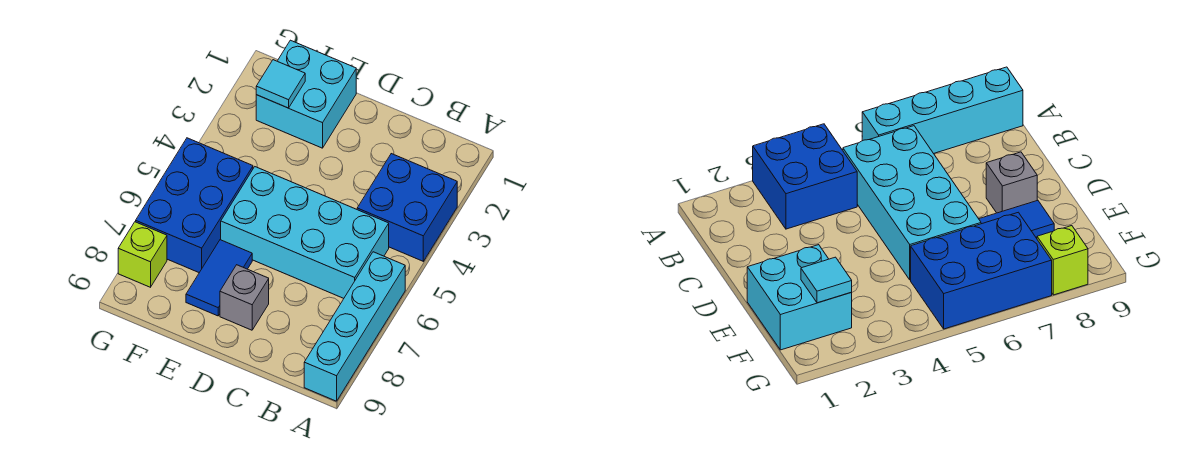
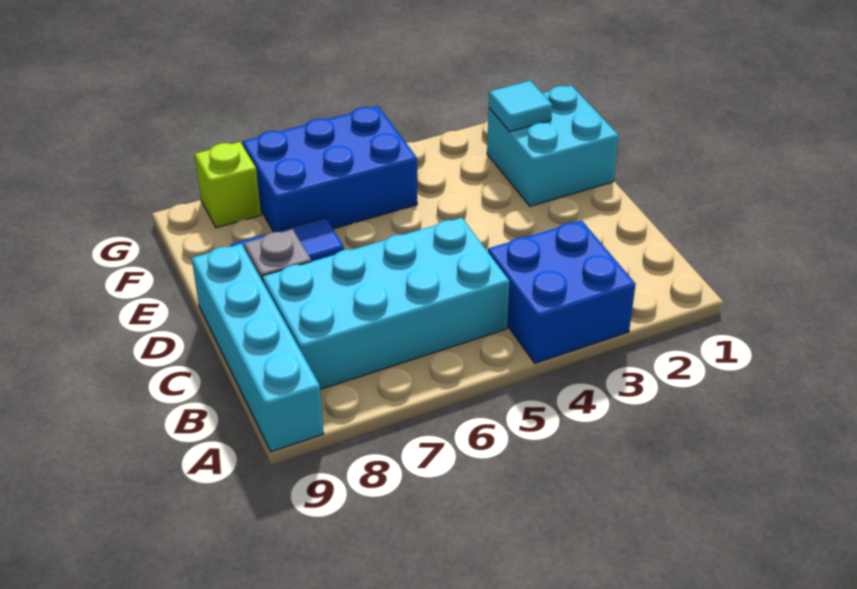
cyan brick A6:A9 level 1 -> cyan brick A9:D9 level 1
cyan brick B5:E6 level 1 -> cyan brick B5:C8 level 1

